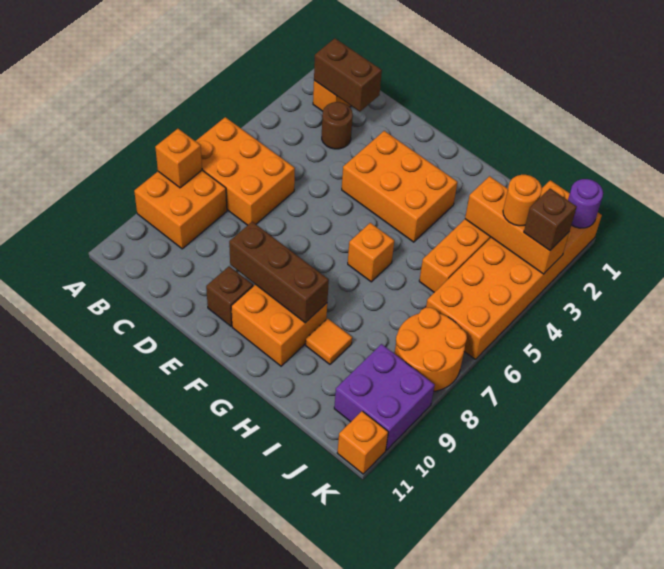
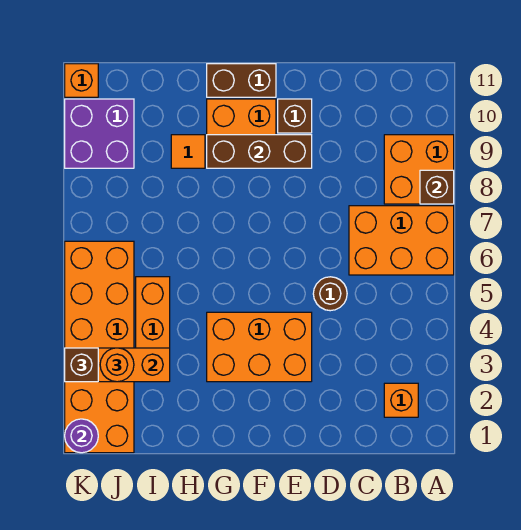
orange brick A8 level 2 -> brown brick A8 level 2
brown brick B2:C2 level 2 -> brown brick F11:G11 level 1
brown round brick C3 level 1 -> brown round brick D5 level 1
orange brick G6 level 1 -> none
orange round brick J7:K8 level 1 -> none

